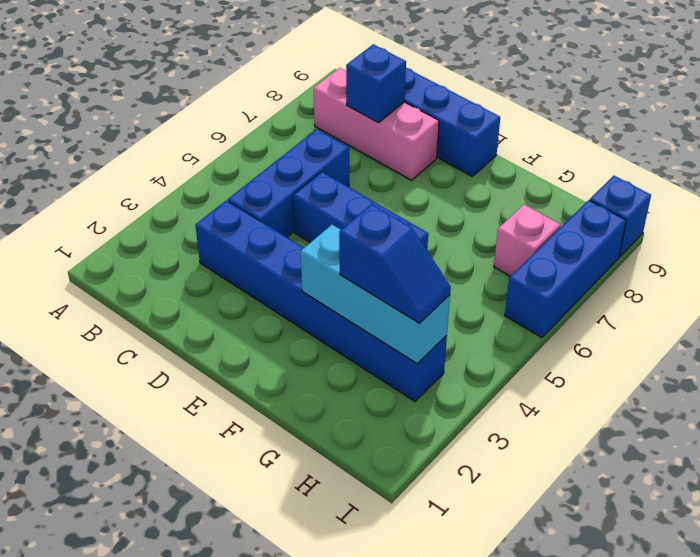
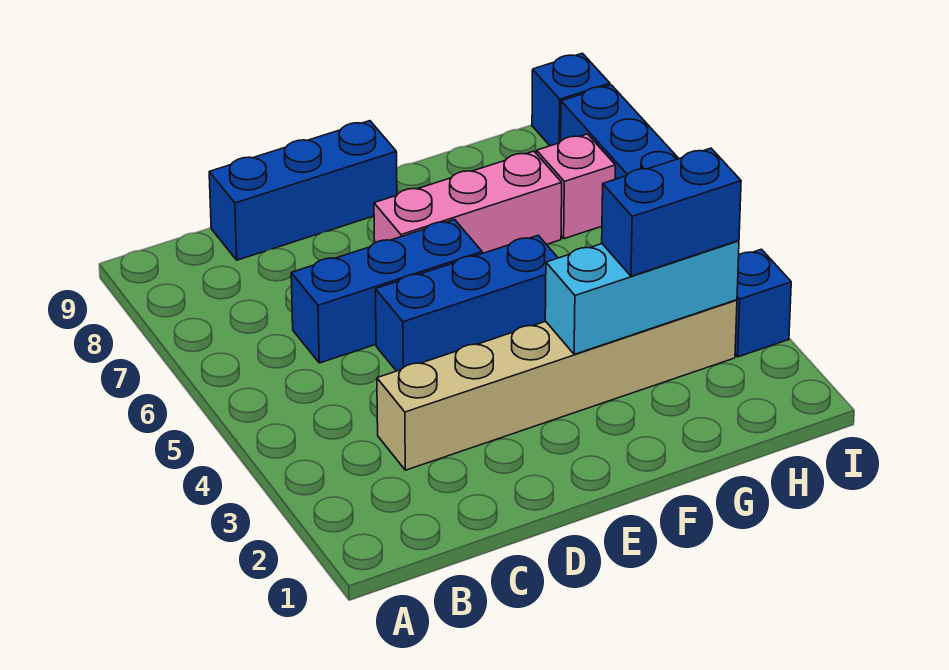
pink brick B8:D8 level 1 -> pink brick E7:G7 level 1
blue brick C3:H3 level 1 -> tan brick C3:H3 level 1
blue brick C4:C6 level 1 -> blue brick C6:E6 level 1
blue brick C8 level 2 -> blue brick I3 level 1
blue slope G3:H3 level 3 top G -> blue brick G3:H3 level 3

